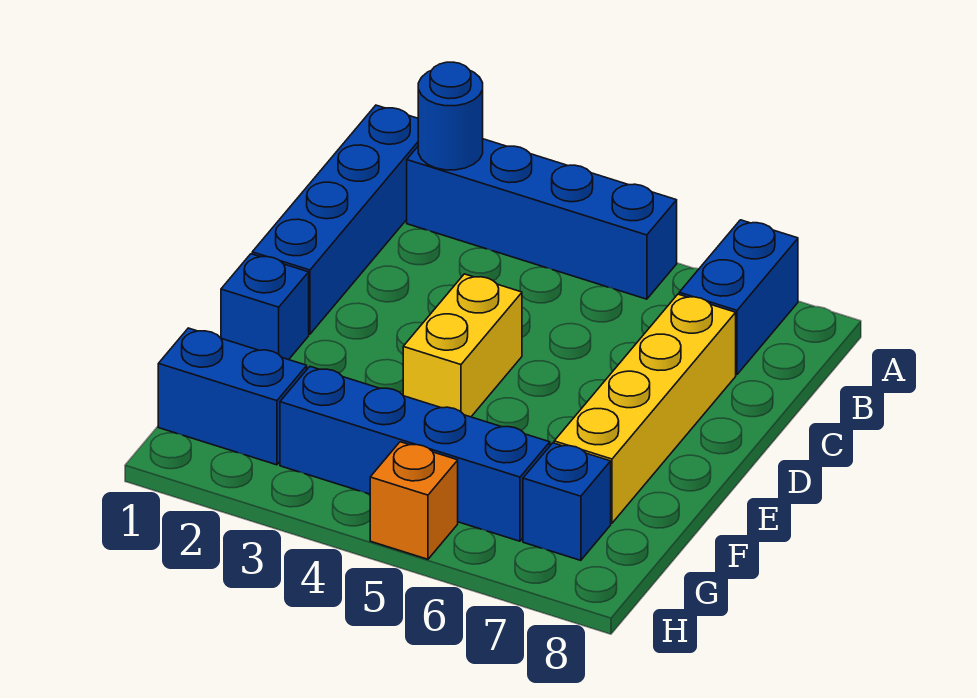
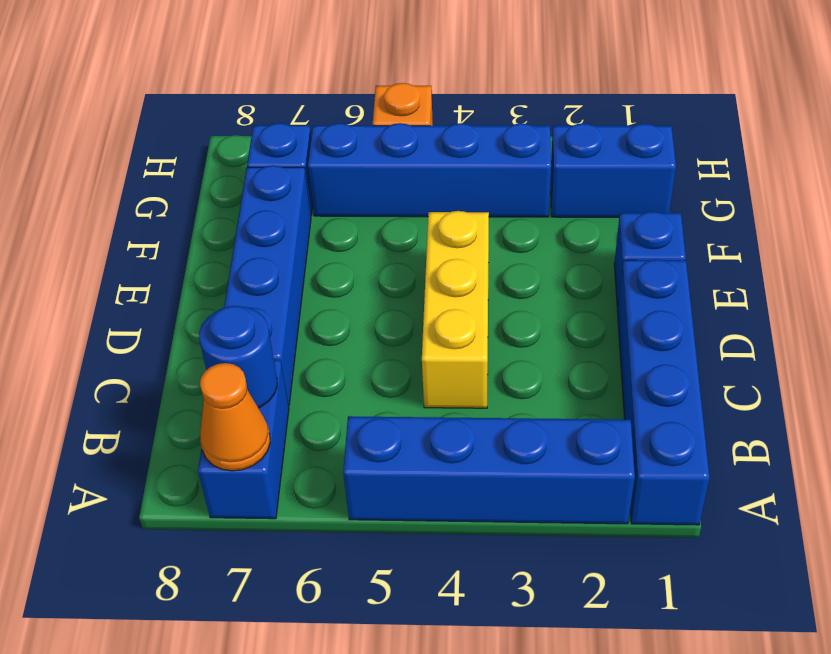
blue round brick A2 level 2 -> blue round brick B7 level 2
none -> orange cone A7 level 2
yellow brick C7:F7 level 1 -> blue brick C7:F7 level 1
yellow brick D4:E4 level 1 -> yellow brick C4:E4 level 1

